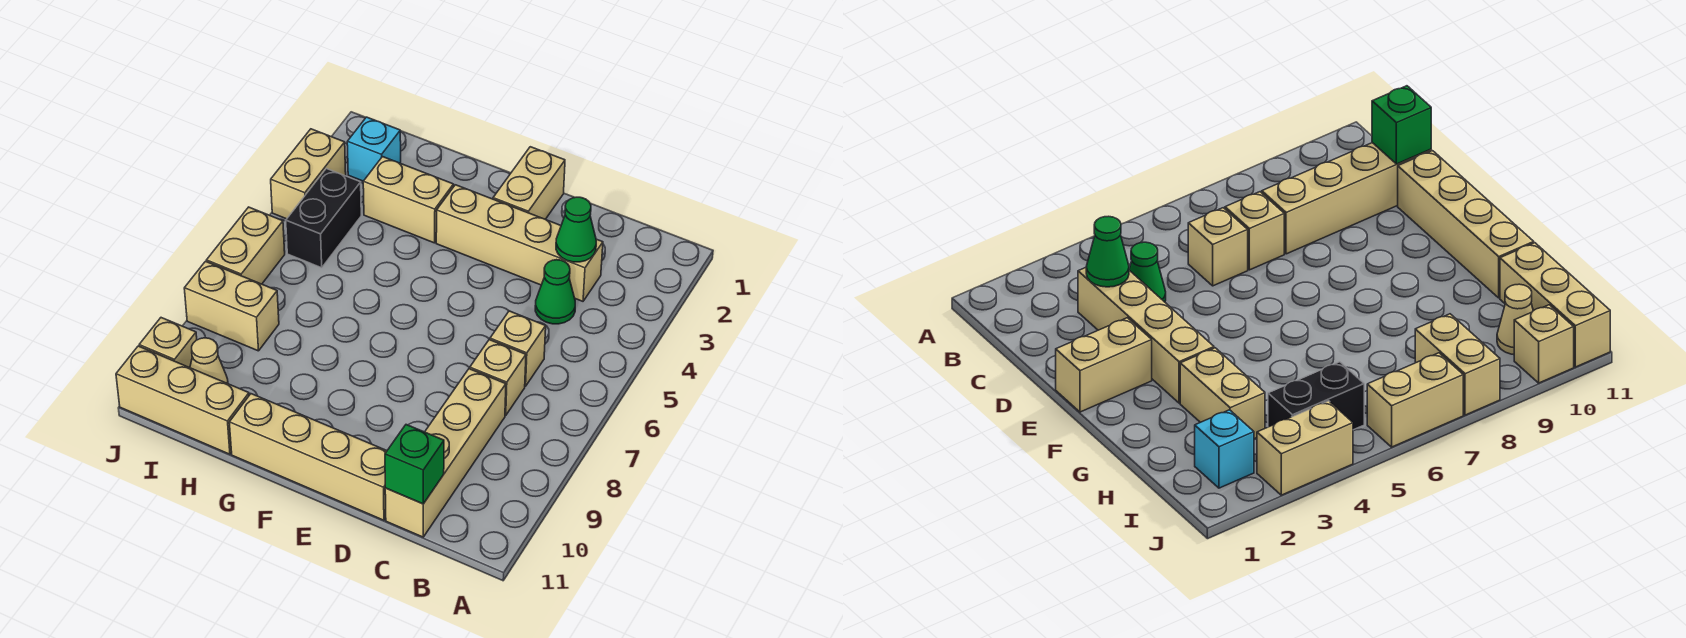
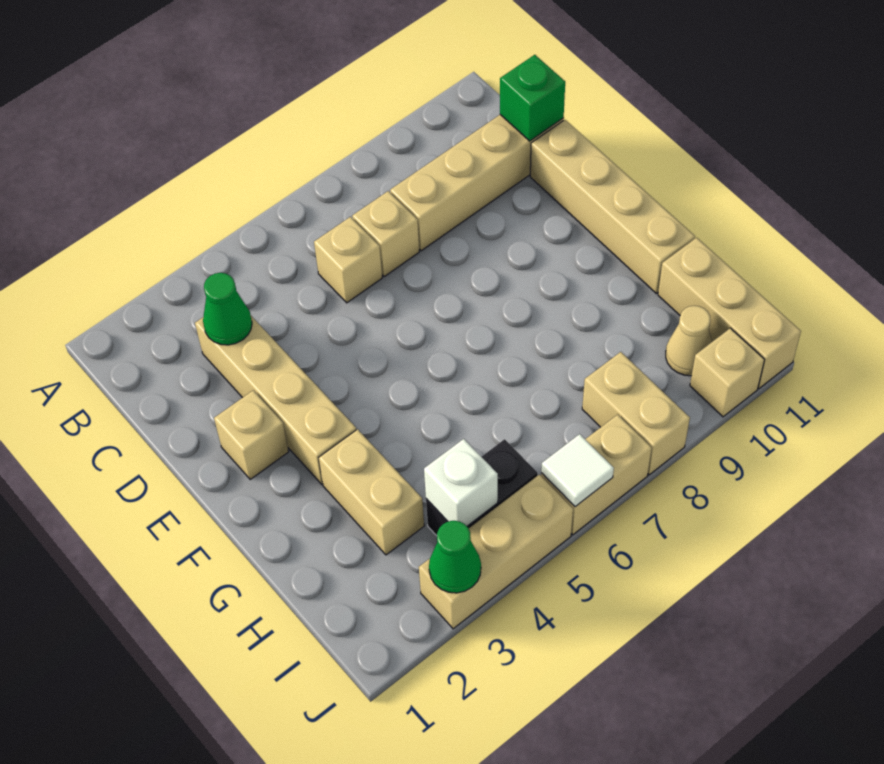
green cone C4 level 1 -> green cone J3 level 2
tan brick E1:E2 level 1 -> tan brick E2 level 1
cyan brick I2 level 1 -> none
none -> white brick I4 level 2
tan brick J3:J4 level 1 -> tan brick J3:J5 level 1
none -> white tile J6 level 2

